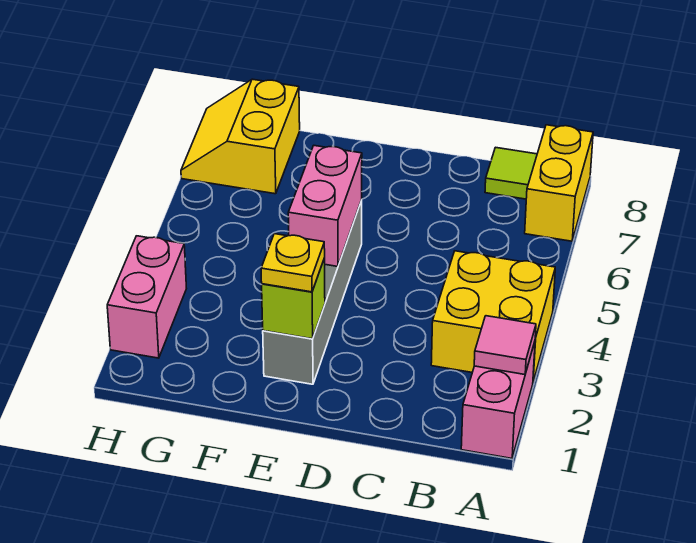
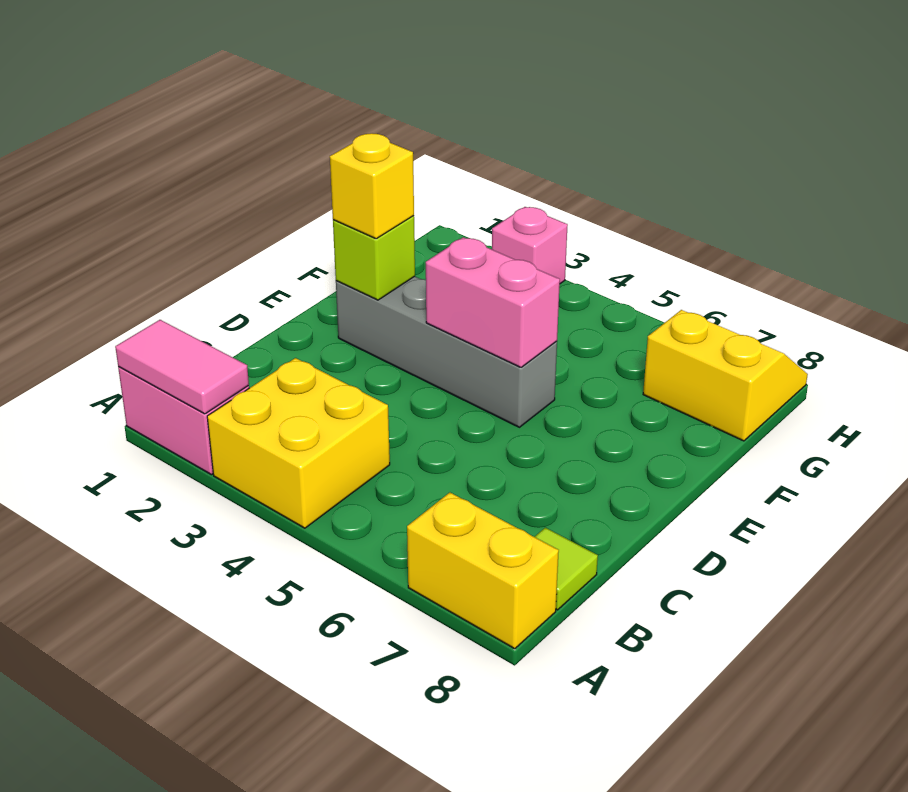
pink tile A2 level 2 -> pink tile A1:A2 level 2
yellow plate E2 level 3 -> yellow brick E2 level 3
pink brick H2:H3 level 1 -> pink brick H3 level 1

